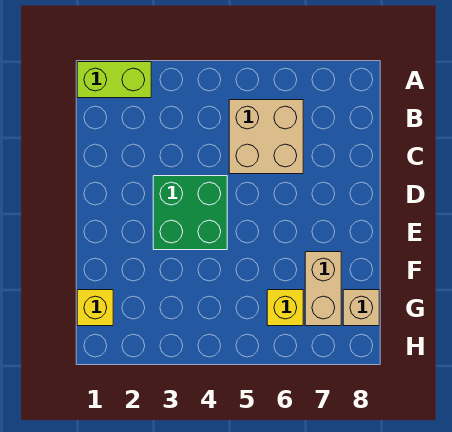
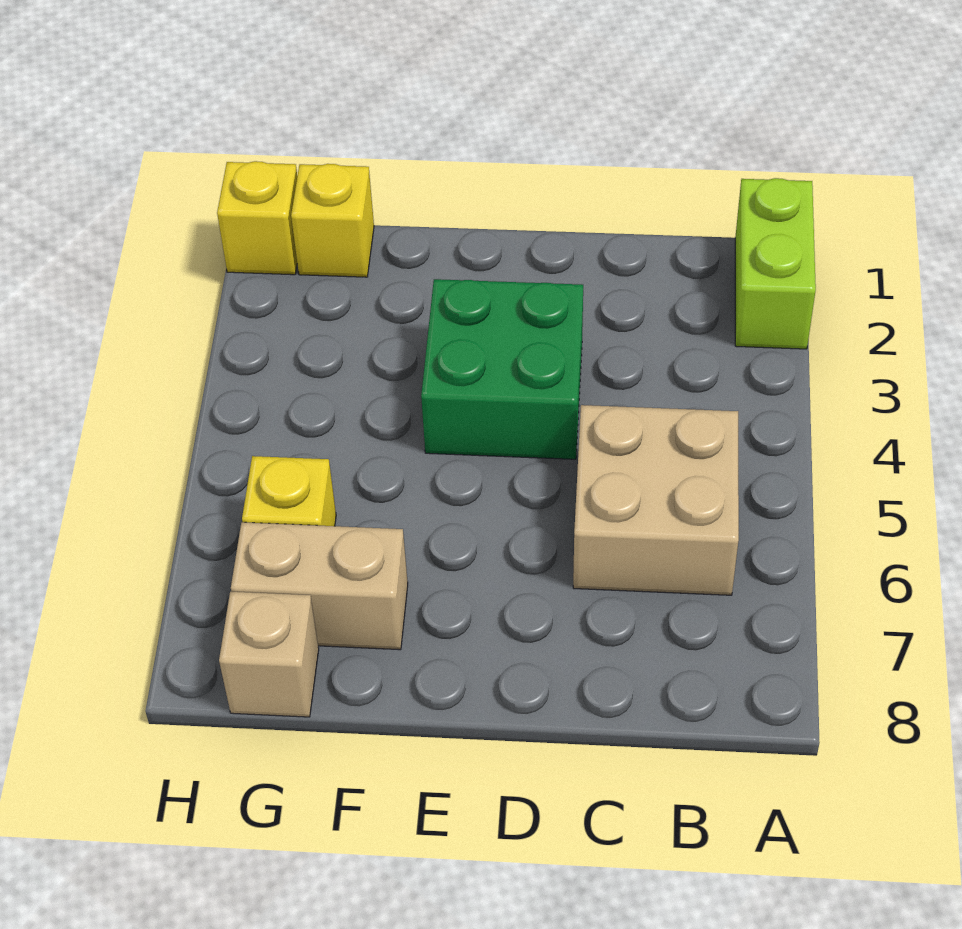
none -> yellow brick H1 level 1

